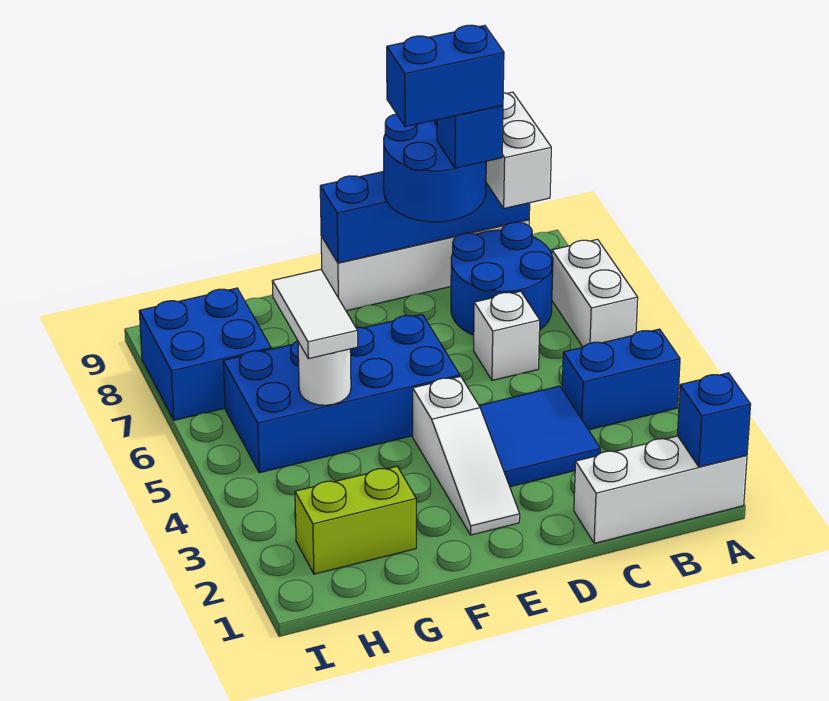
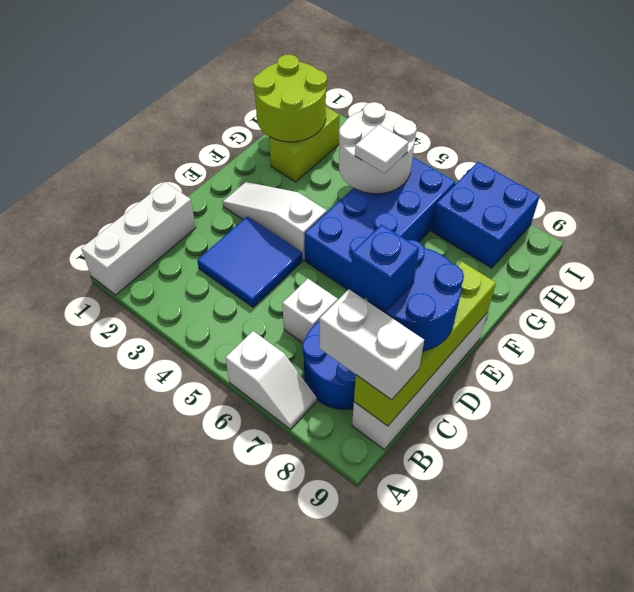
blue brick A1 level 2 -> none
blue brick A4:B4 level 1 -> none
white brick A6:A7 level 1 -> white slope A6:A7 level 1 top 6
blue brick B9:E9 level 2 -> lime brick B9:E9 level 2
blue brick C8:D8 level 5 -> none
none -> lime round brick G1:H2 level 2
white round brick G5 level 2 -> white round brick G4:H5 level 2
white tile G5:G6 level 3 -> white tile G5 level 3

